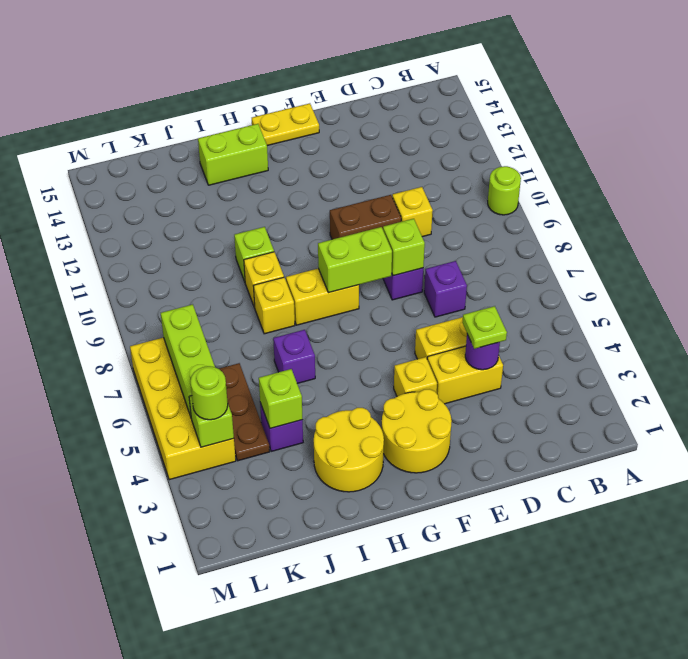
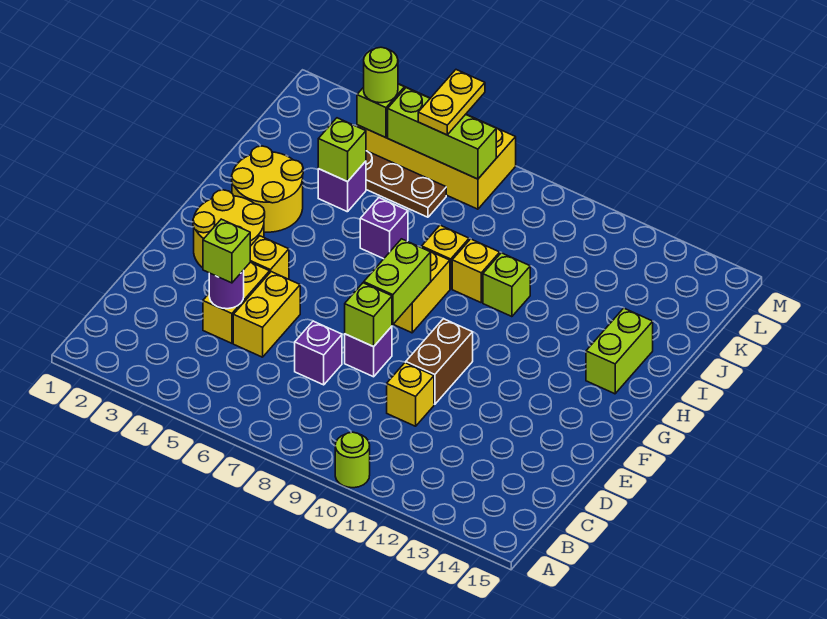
lime plate D4 level 3 -> lime brick D4 level 3
yellow plate F15:G15 level 1 -> yellow plate L6:M6 level 3

